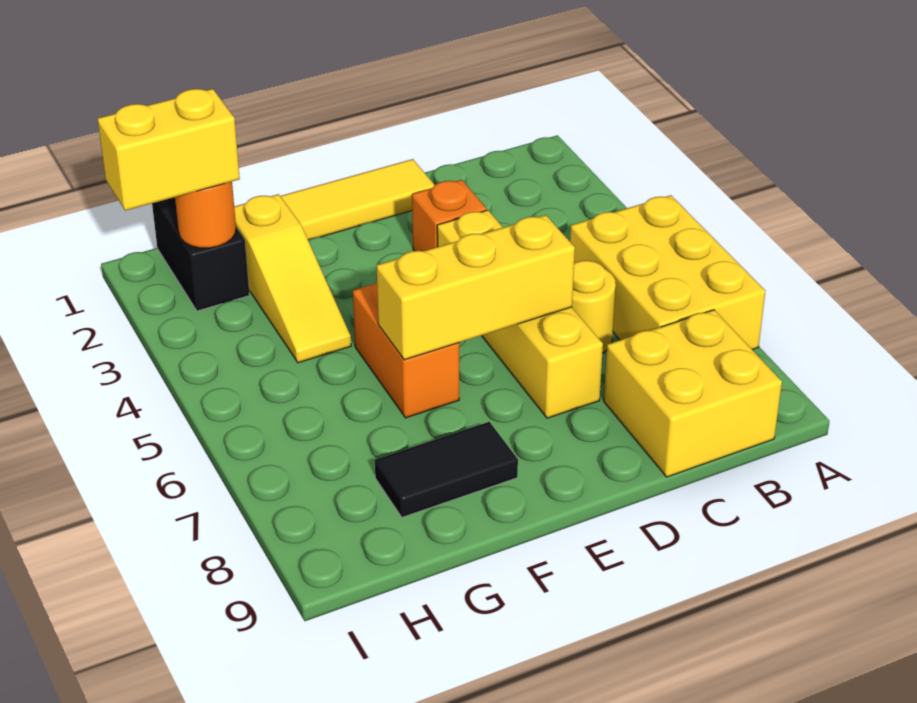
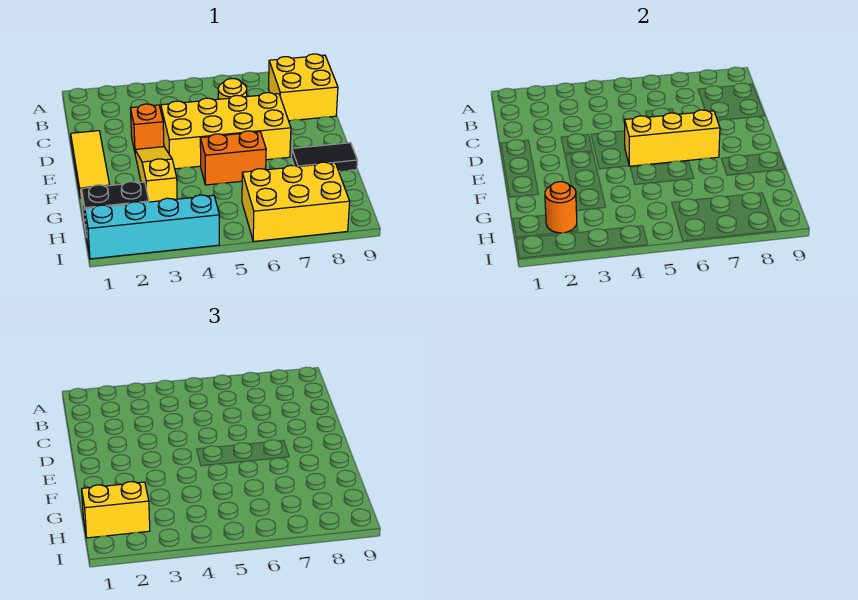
yellow brick A5:B7 level 1 -> yellow brick H6:I8 level 1
yellow brick D4:D7 level 1 -> yellow brick D4:E7 level 1
yellow brick D6:F6 level 2 -> yellow brick E5:E7 level 2
black tile F8:G8 level 1 -> black tile F8:F9 level 1
yellow slope G2:G4 level 1 top 2 -> yellow slope E3:G3 level 1 top G
yellow brick H2:I2 level 3 -> yellow brick H1:H2 level 3
none -> cyan brick I1:I4 level 1

